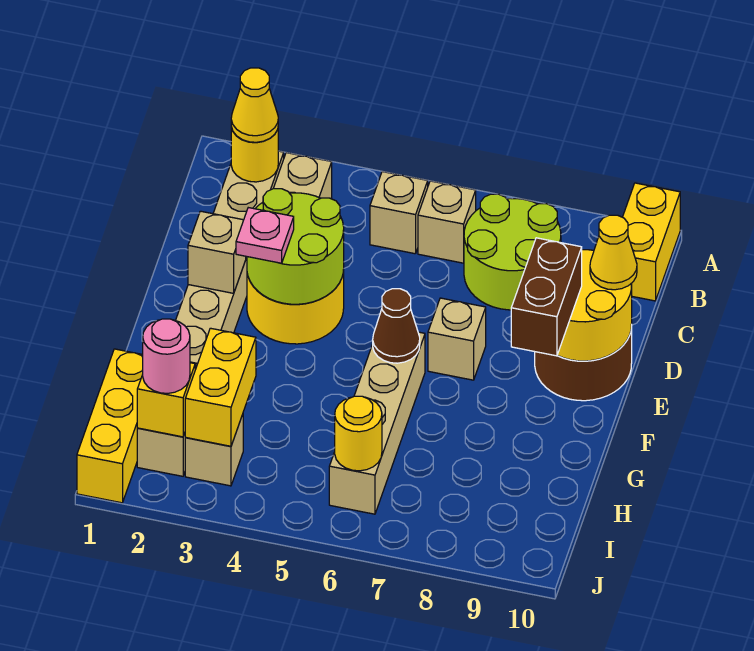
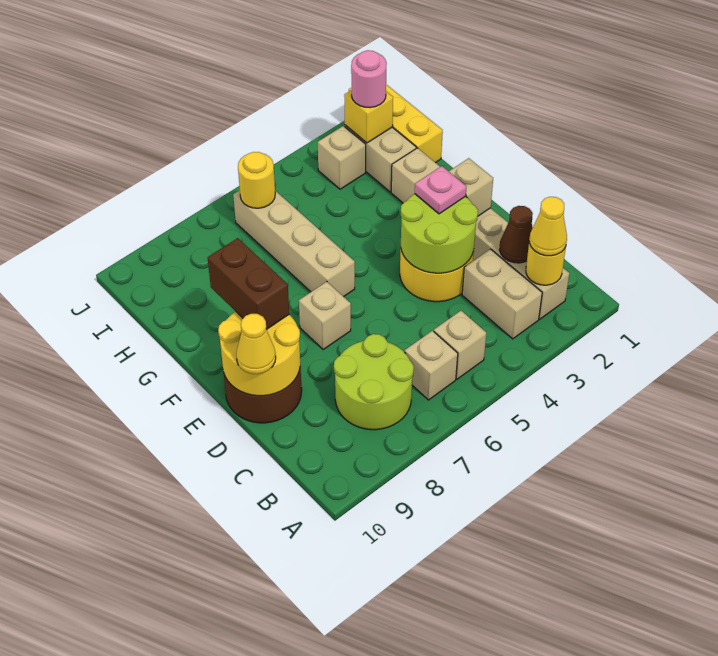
yellow brick A10:B10 level 1 -> none
brown cone F6 level 2 -> brown cone C2 level 2
yellow brick H3:I3 level 2 -> none

